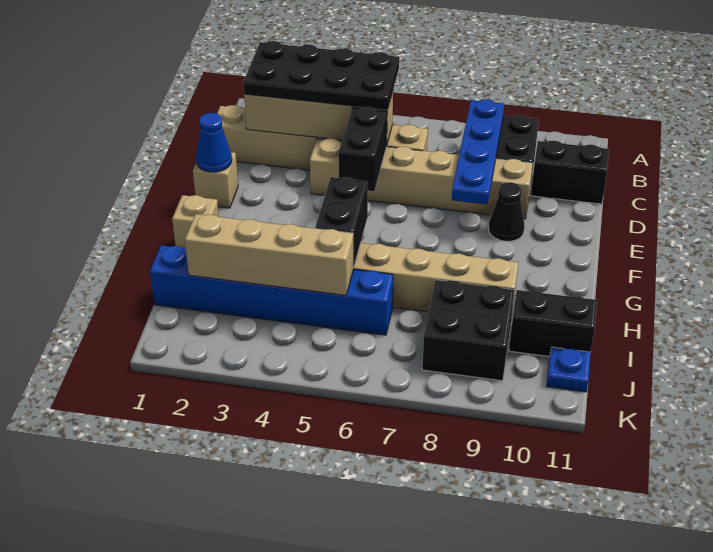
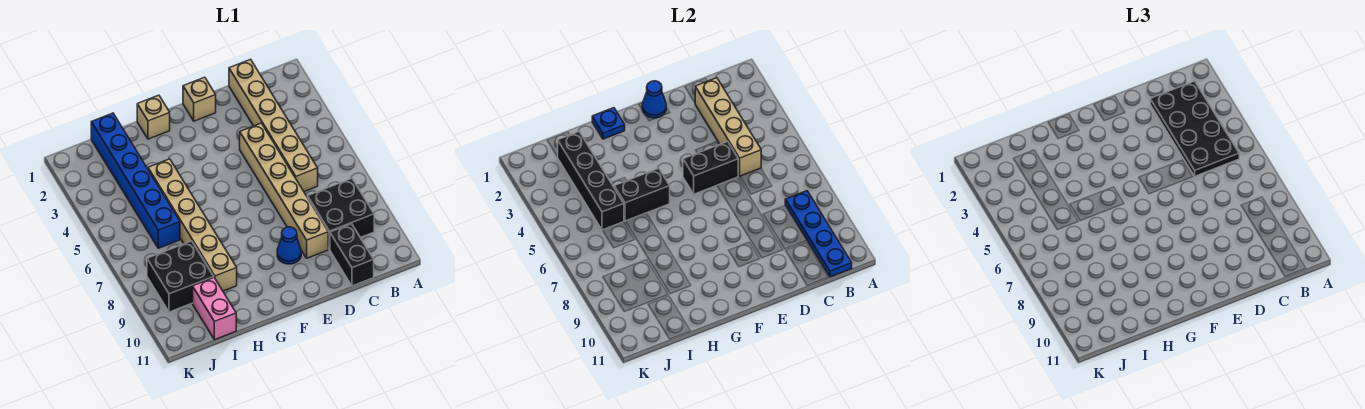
blue plate B8:E8 level 2 -> blue plate B8:B11 level 2
black cone E9 level 1 -> blue cone E9 level 1
tan brick I2:I5 level 2 -> black brick I2:I5 level 2
black brick I10:I11 level 1 -> pink brick I10:I11 level 1
blue plate J11 level 1 -> blue plate G1 level 2

